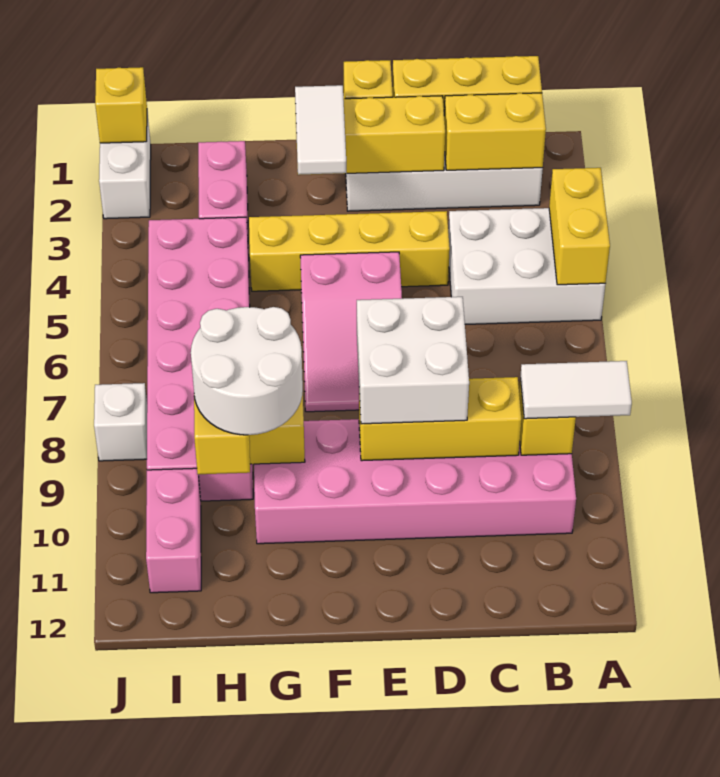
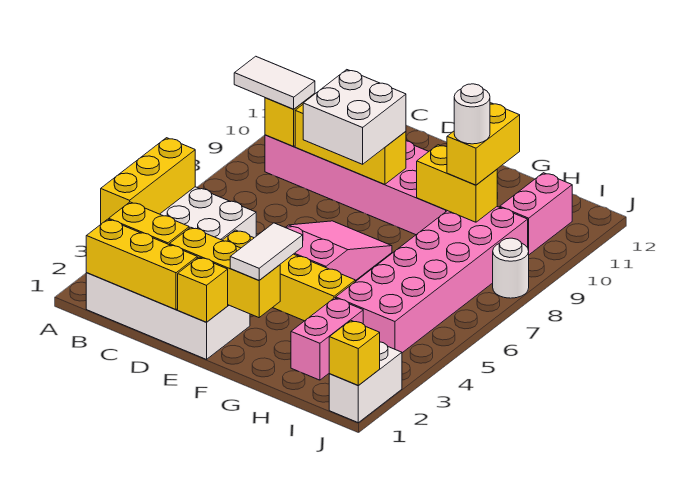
yellow brick A4:A5 level 2 -> yellow brick A3:A5 level 2
white round brick G9:H10 level 4 -> white round brick H9 level 4
white brick J8 level 1 -> white round brick J8 level 1

